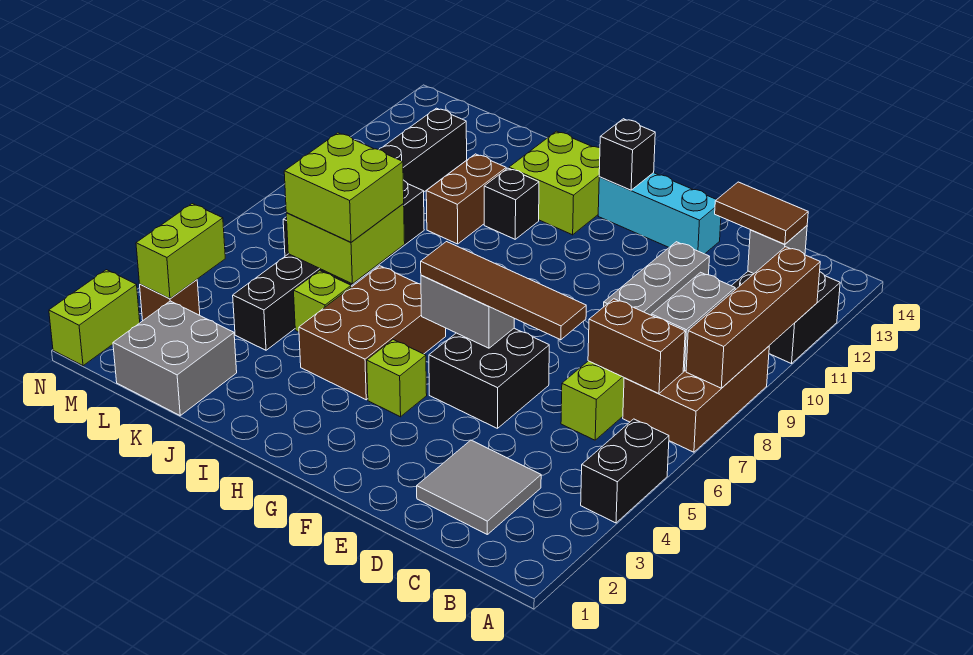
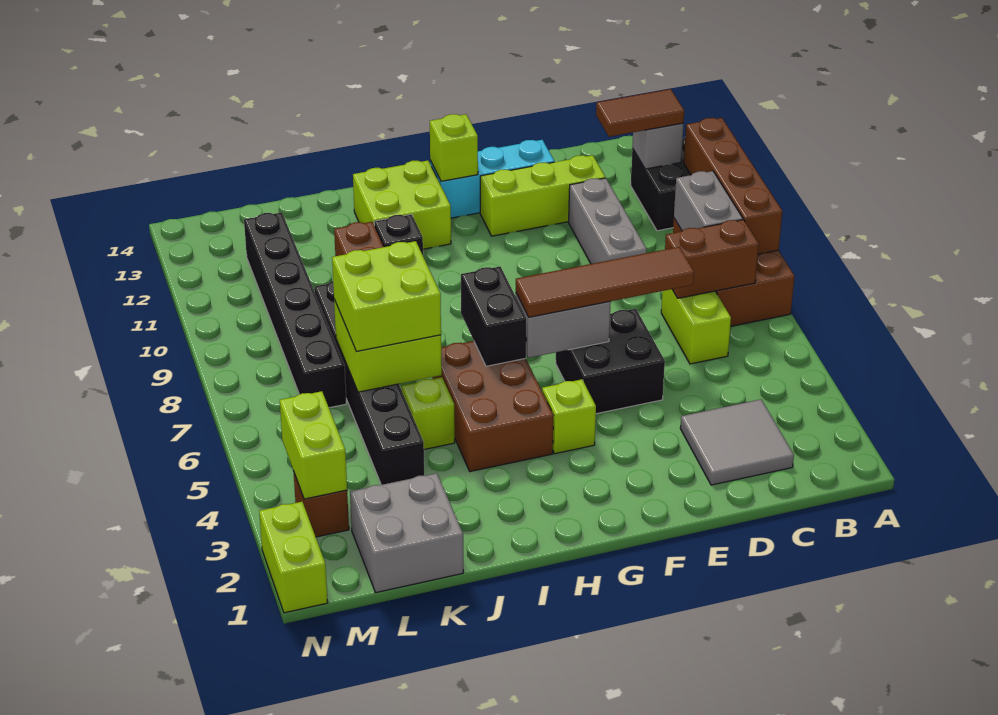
black brick A4:A5 level 1 -> black brick H6:H7 level 2
none -> lime brick D12:F12 level 1
black brick G13 level 2 -> lime brick G13 level 2

